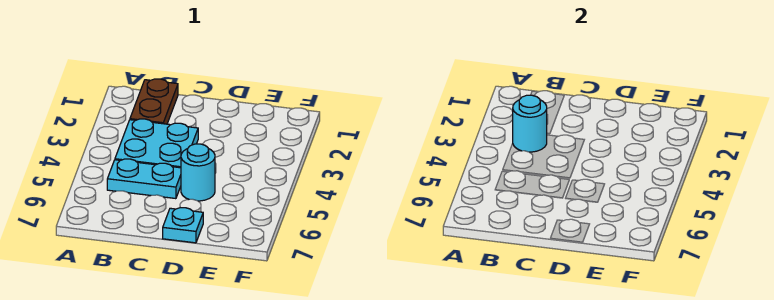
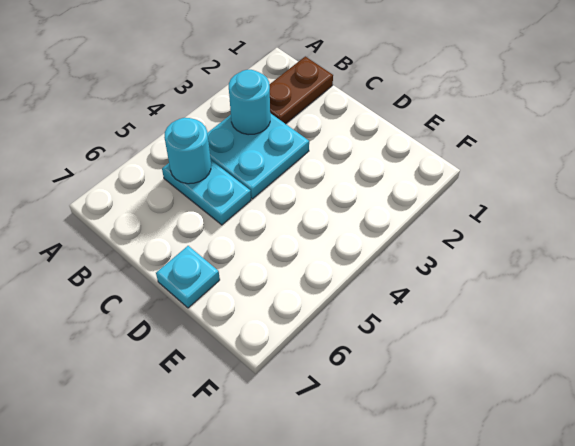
cyan round brick D5 level 1 -> cyan round brick B5 level 2

